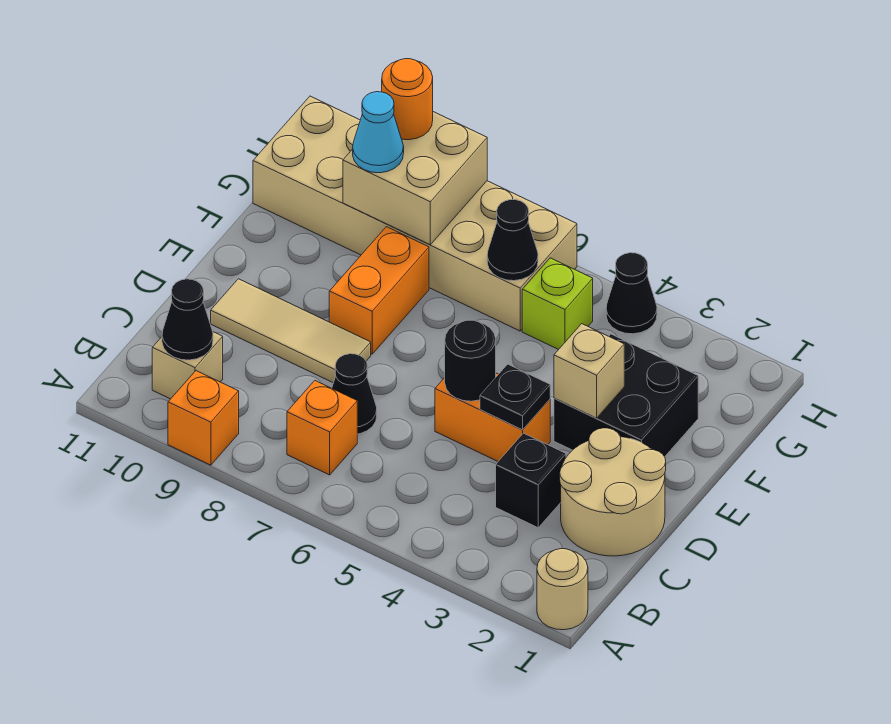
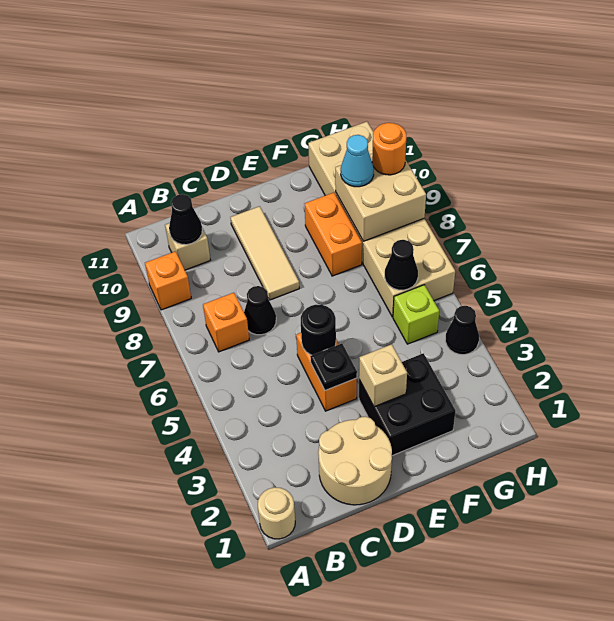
black brick C3 level 1 -> none
orange brick E8:F8 level 1 -> orange brick F8:F9 level 1

